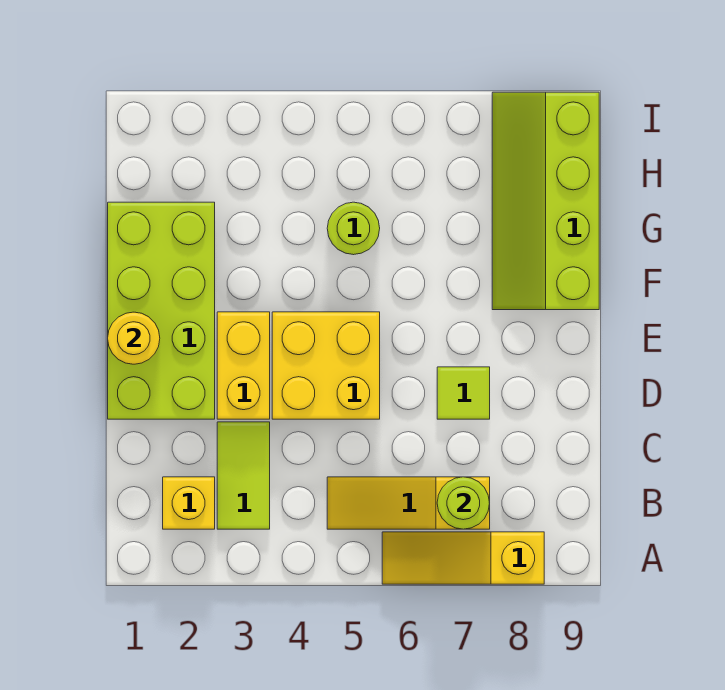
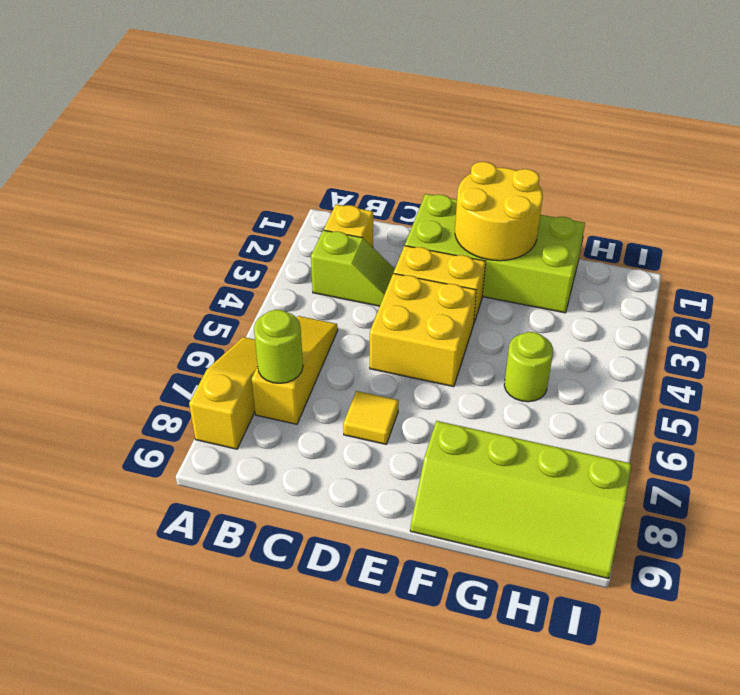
lime tile B3:C3 level 1 -> lime slope B3:C3 level 1 top B
lime tile D7 level 1 -> yellow tile D7 level 1
yellow round brick E1 level 2 -> yellow round brick E1:F2 level 2
lime slope F8:I9 level 1 top 9 -> lime slope F8:I9 level 1 top 8

